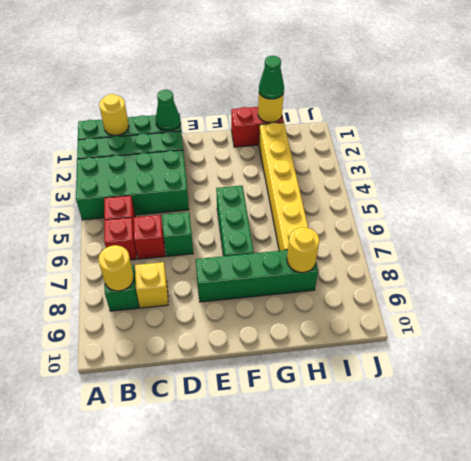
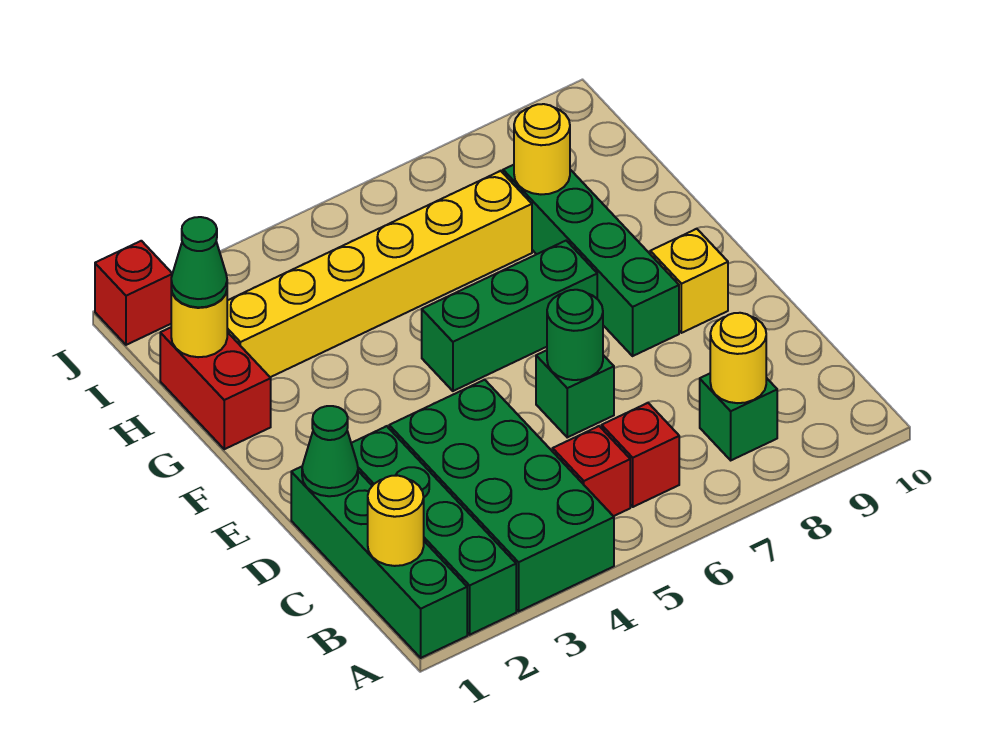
red brick C6 level 1 -> red brick J1 level 1
yellow brick C8 level 1 -> yellow brick E9 level 1
none -> green round brick D6 level 2

